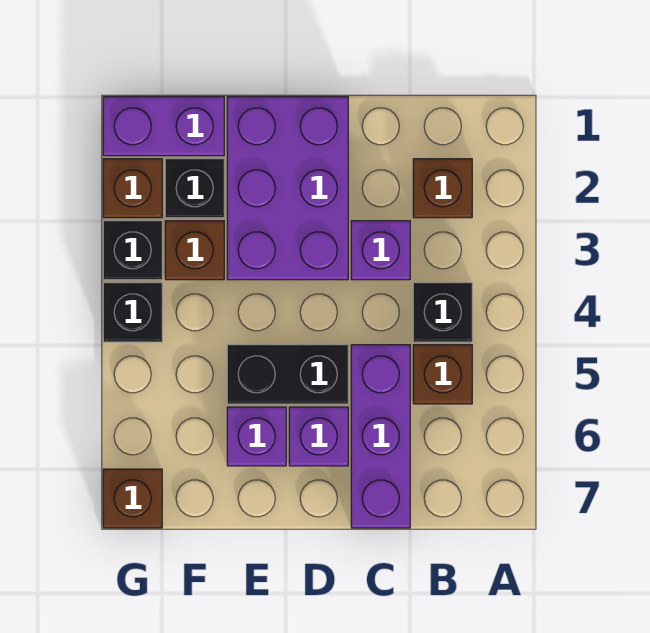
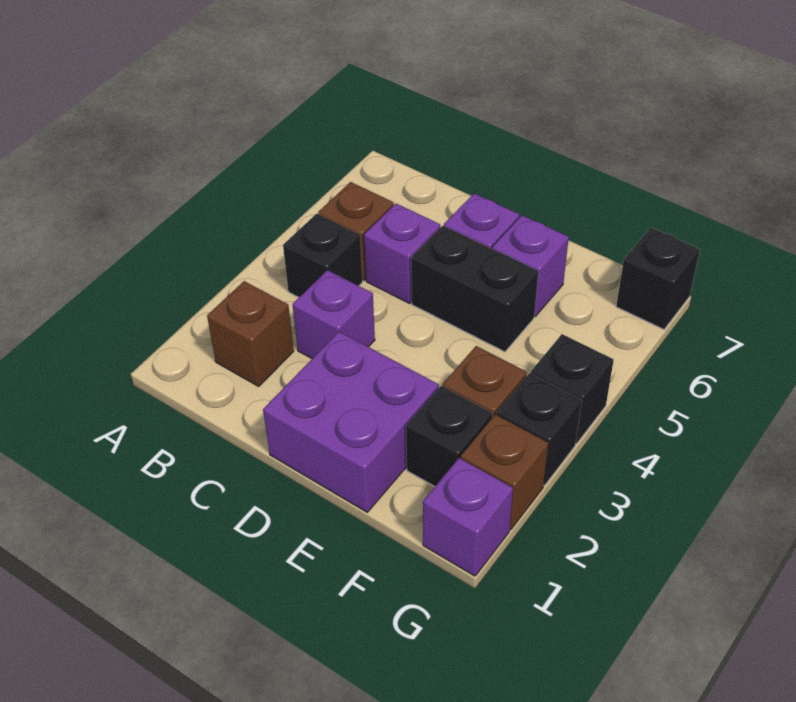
purple brick C5:C7 level 1 -> purple brick C5 level 1
purple brick D1:E3 level 1 -> purple brick D1:E2 level 1
purple brick F1:G1 level 1 -> purple brick G1 level 1
brown brick G7 level 1 -> black brick G7 level 1

